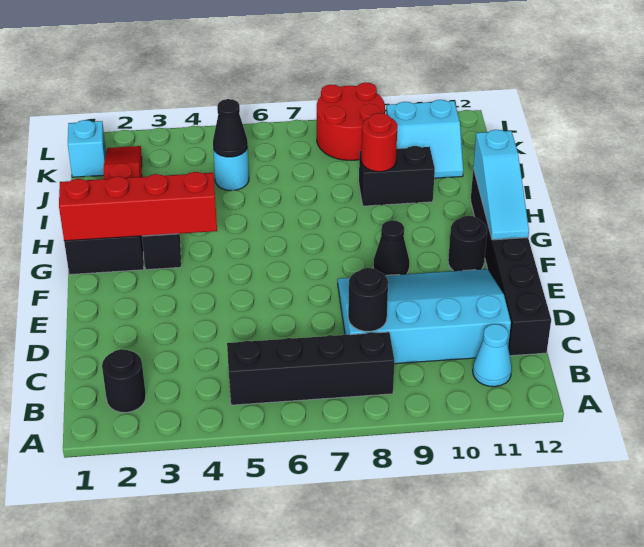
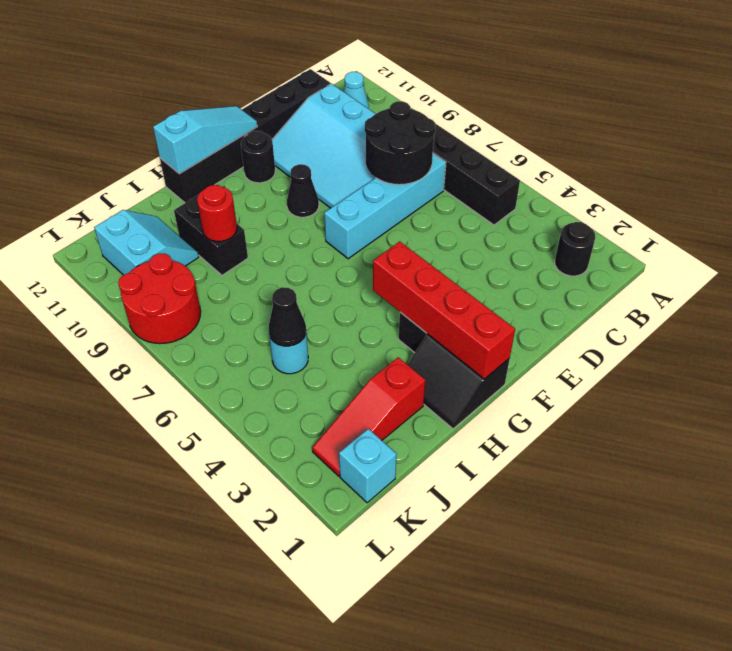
none -> cyan brick C7:F7 level 1
black round brick C8 level 2 -> black round brick C7:D8 level 2

